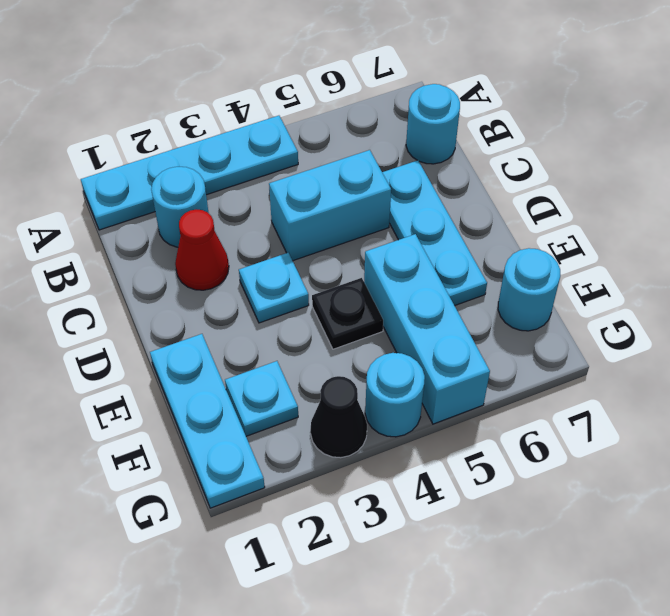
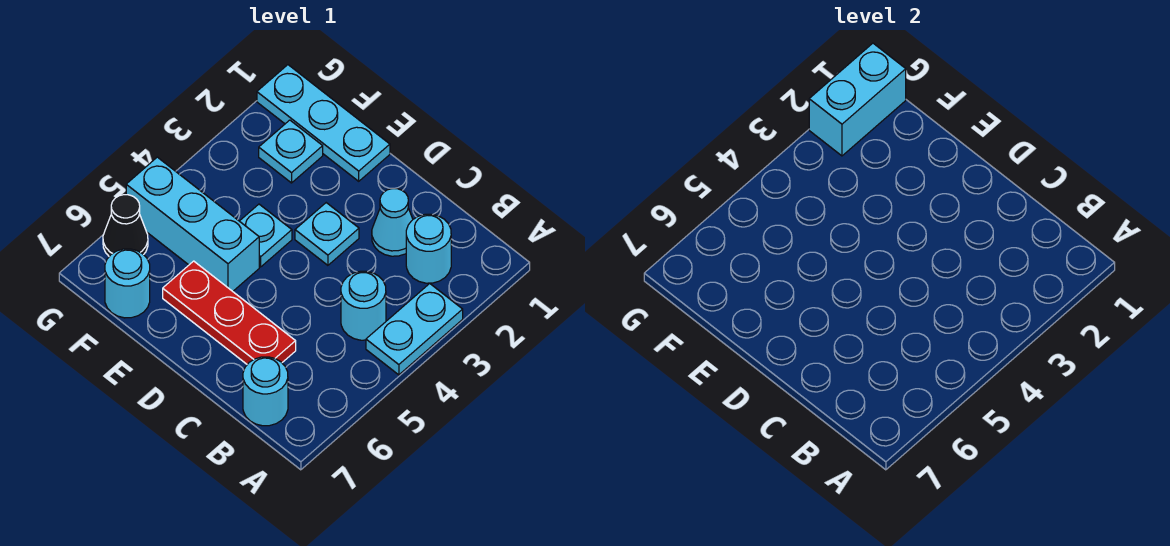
cyan plate A1:A4 level 1 -> cyan plate A3:A4 level 1
red cone C2 level 1 -> cyan cone C2 level 1
cyan brick C4:C5 level 1 -> cyan brick G1:G2 level 2
cyan plate C6:E6 level 1 -> red plate C6:E6 level 1
black plate E4 level 1 -> cyan plate E4 level 1
black cone G3 level 1 -> black cone G6 level 1
cyan round brick G4 level 1 -> cyan round brick B4 level 1

